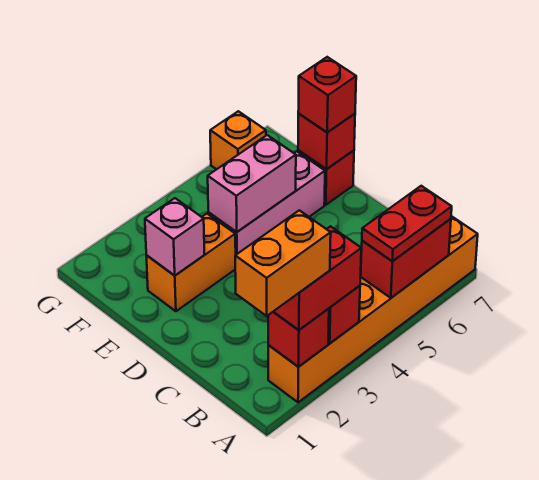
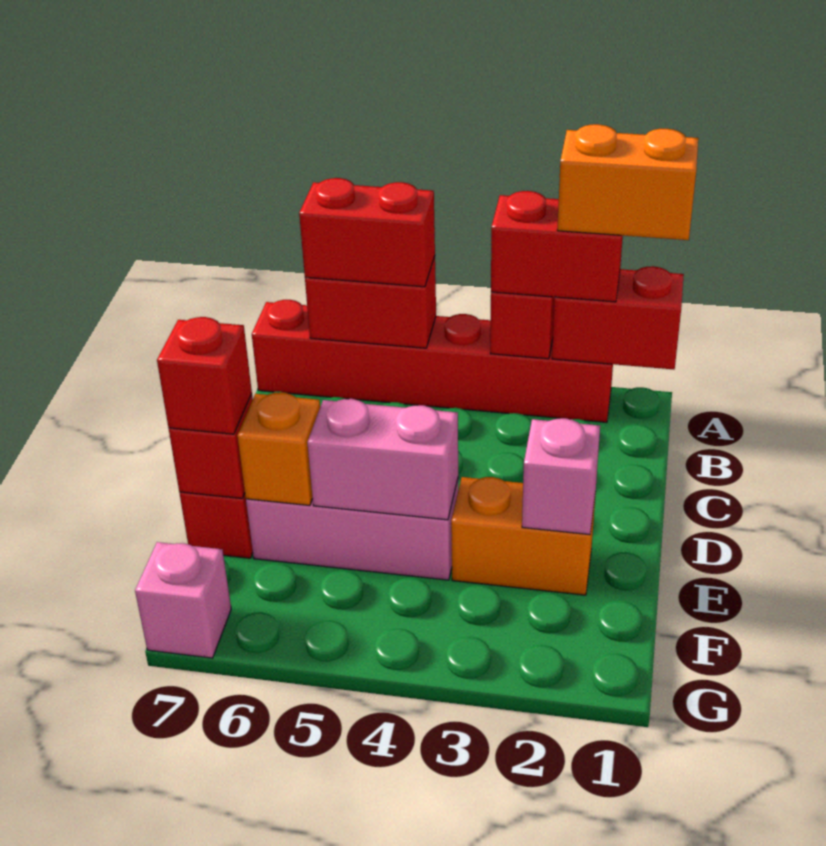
orange brick A2:A7 level 1 -> red brick A2:A7 level 1
red brick A2 level 2 -> red brick A1:A2 level 2
red plate A5:A6 level 3 -> red brick A5:A6 level 3
orange brick G6 level 1 -> orange brick E6 level 2
none -> pink brick G7 level 1

